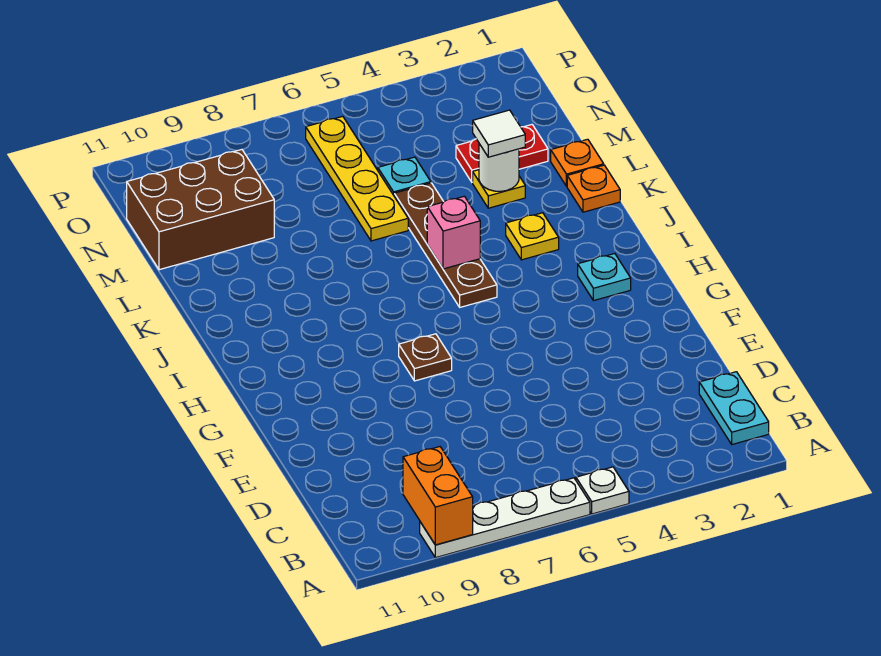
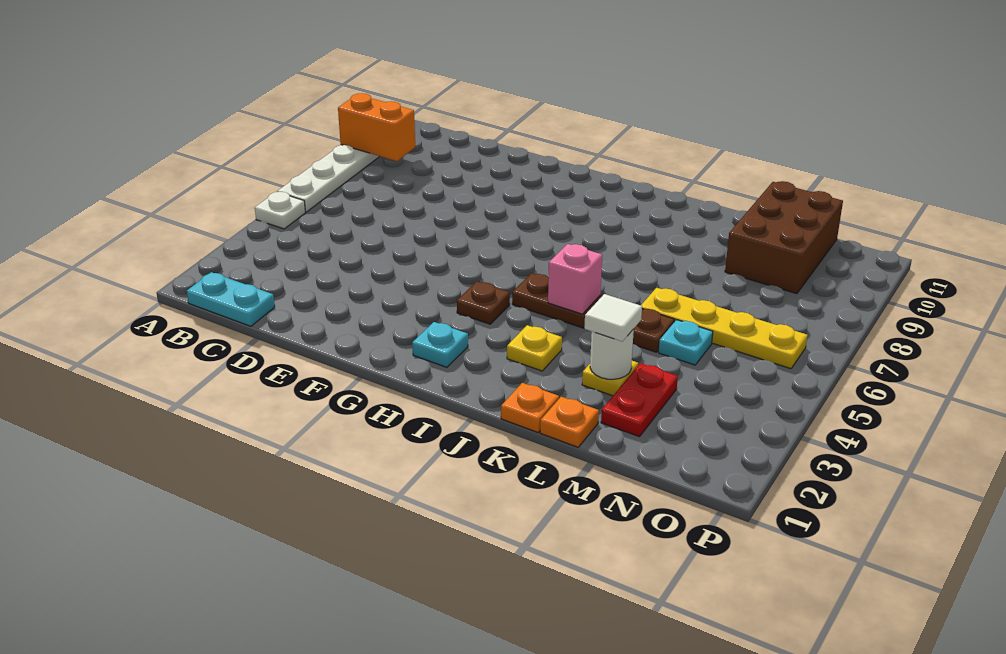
brown plate G7 level 1 -> brown plate H4 level 1

